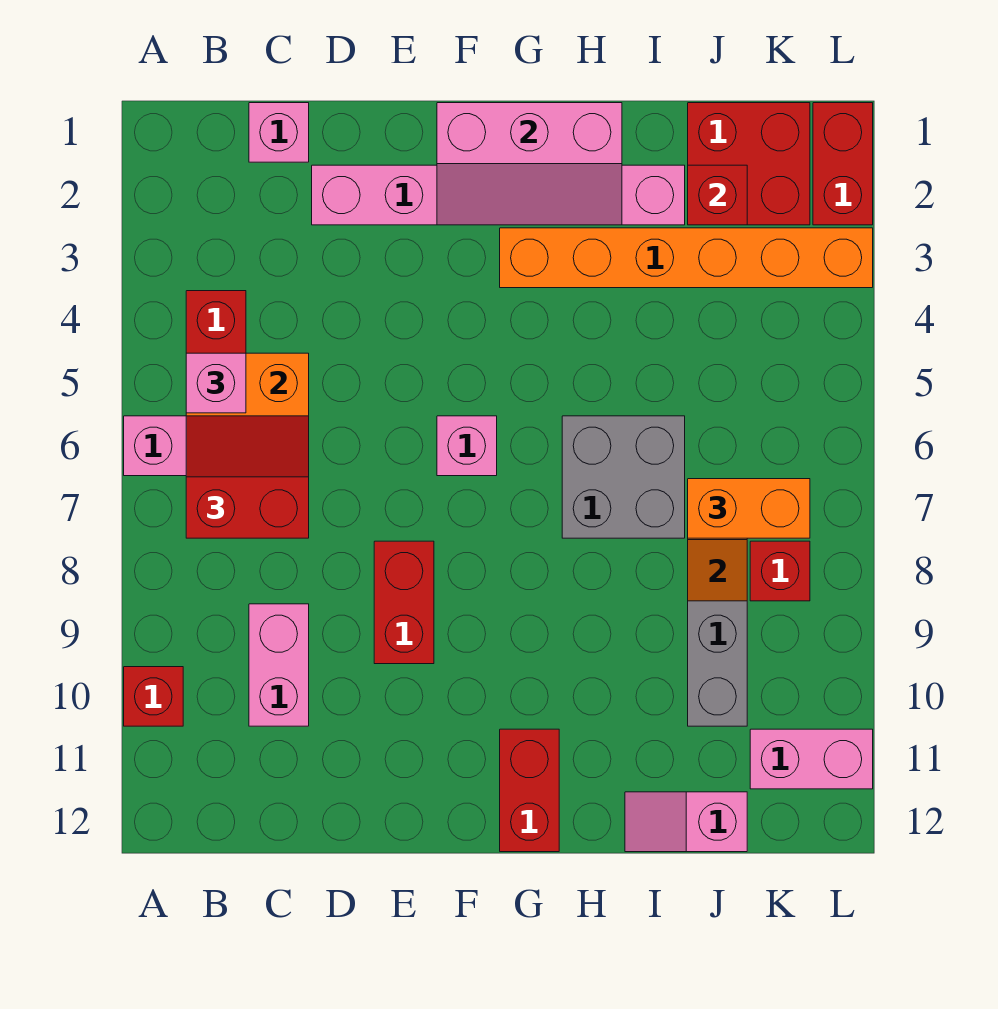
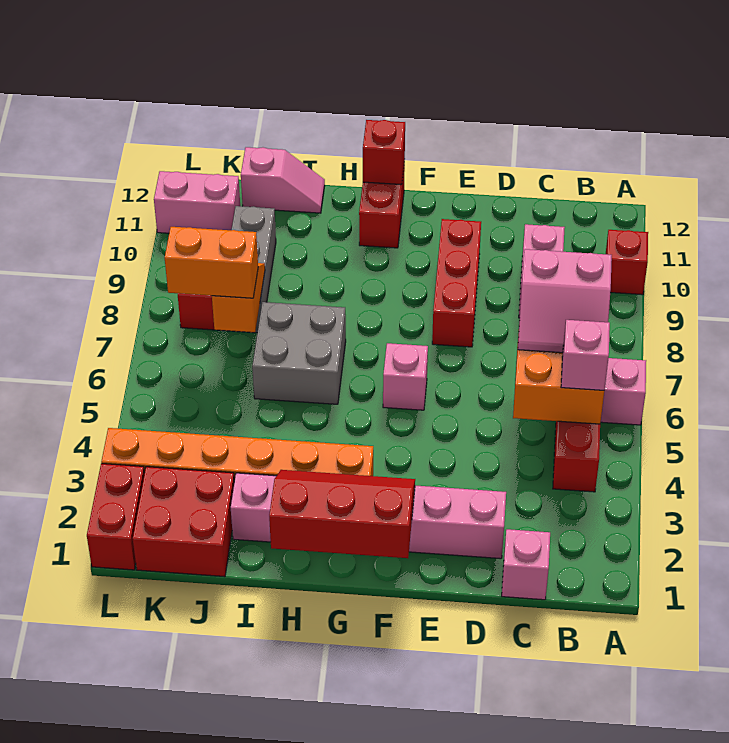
red slope B6:C7 level 3 top 7 -> pink slope B6:C7 level 3 top 7
red brick E8:E9 level 1 -> red brick E8:E10 level 1
pink slope F1:H2 level 2 top 1 -> red slope F1:H2 level 2 top 1
red brick J2 level 2 -> red brick G12 level 2

